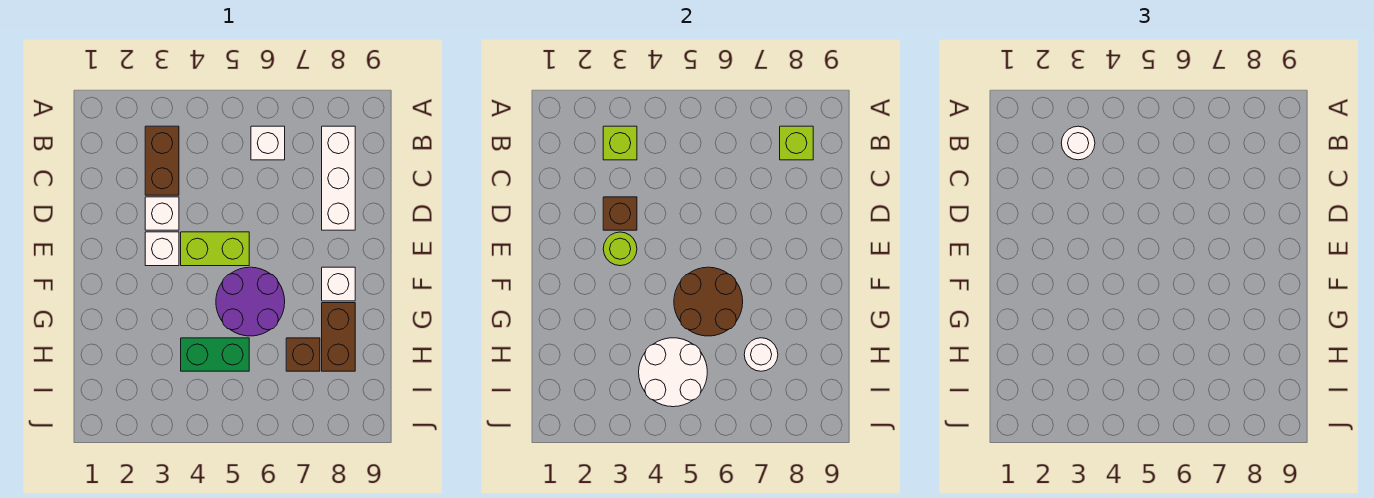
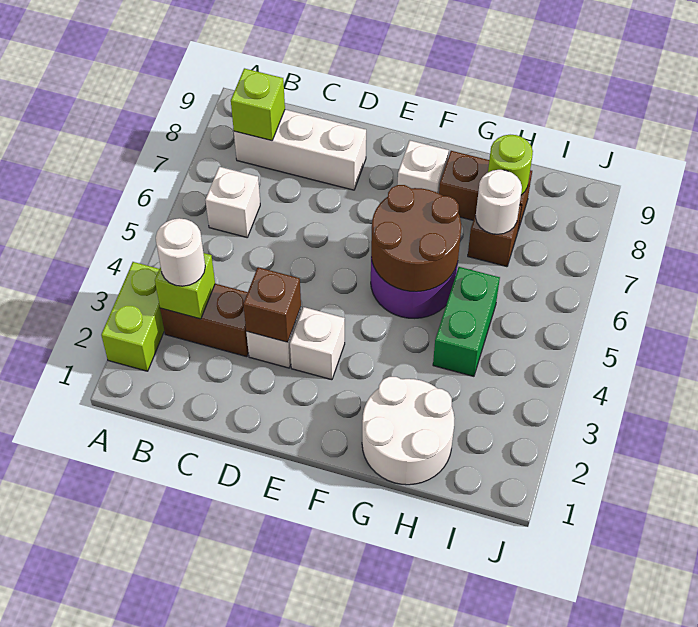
lime round brick E3 level 2 -> lime round brick H8 level 2
lime brick E4:E5 level 1 -> lime brick A2:A3 level 1
white round brick H4:I5 level 2 -> white round brick G1:H2 level 1

